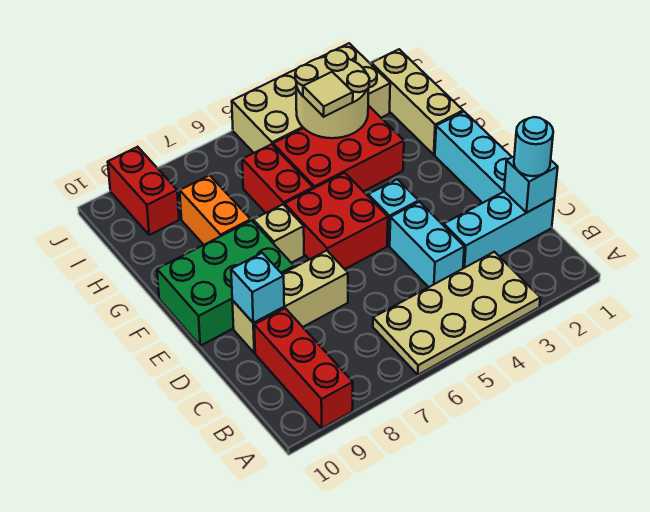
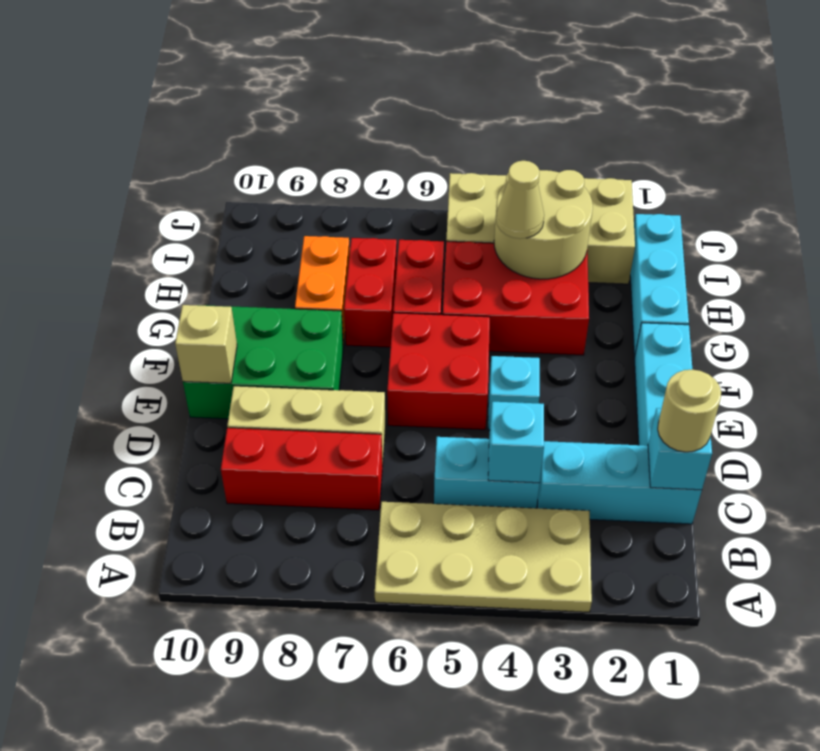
red brick A9:C9 level 1 -> red brick C7:C9 level 1
cyan round brick C1 level 3 -> tan round brick C1 level 3
cyan brick C4:D4 level 1 -> cyan brick C4:C5 level 1
cyan brick D9 level 2 -> cyan brick C4 level 2
tan brick F7 level 1 -> tan brick E10 level 2
tan brick G1:I1 level 1 -> cyan brick G1:I1 level 1
tan tile H4 level 3 -> tan cone H4 level 3
red brick I9:J9 level 1 -> red brick G7:H7 level 1

